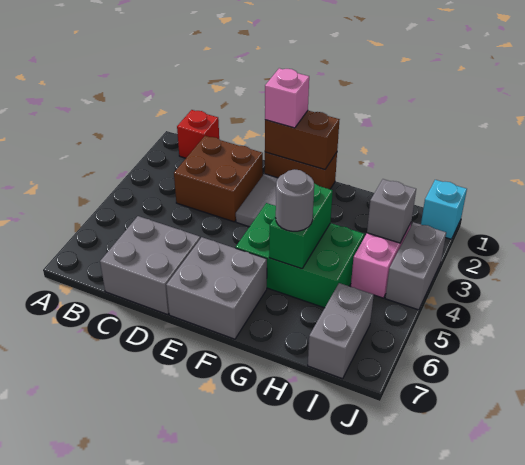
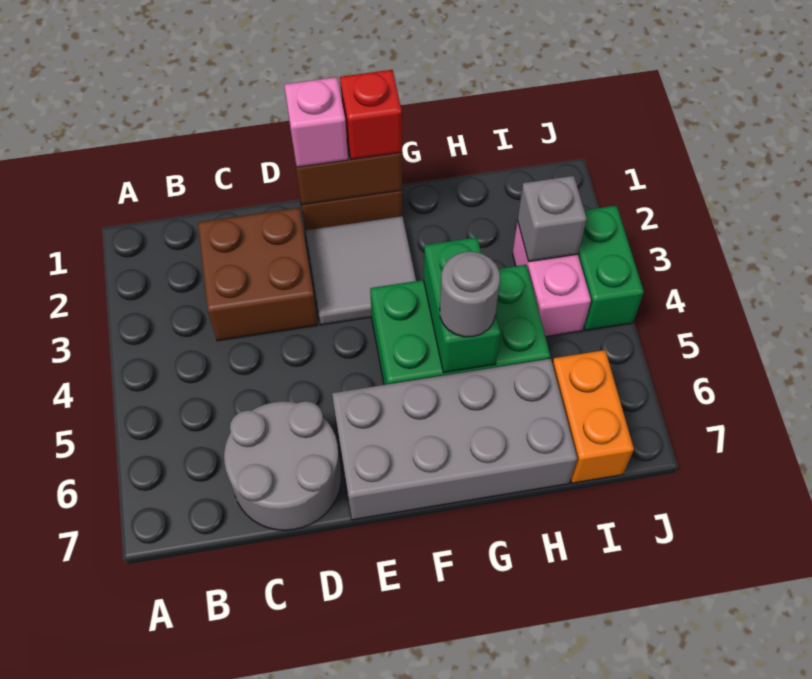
red brick B1 level 1 -> red brick F1 level 3
grey brick C6:D7 level 1 -> grey round brick C6:D7 level 1
grey brick E6:F7 level 1 -> grey brick E6:H7 level 1
grey brick I6:I7 level 1 -> orange brick I6:I7 level 1
cyan brick J1 level 1 -> none
grey brick J3:J4 level 1 -> green brick J3:J4 level 1

